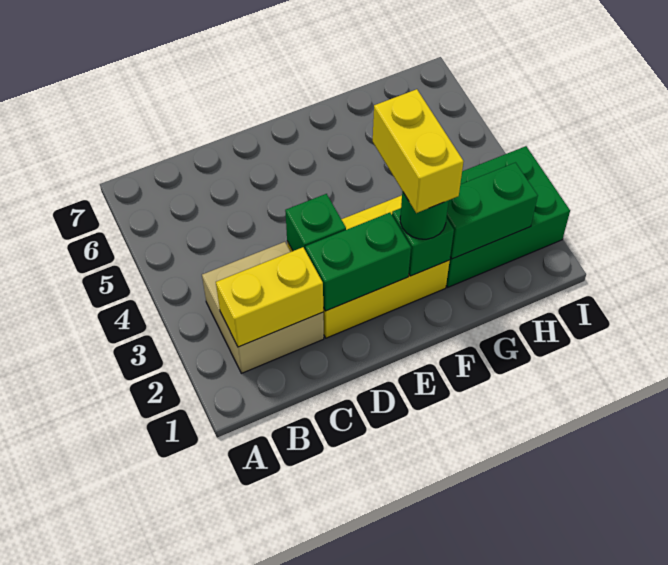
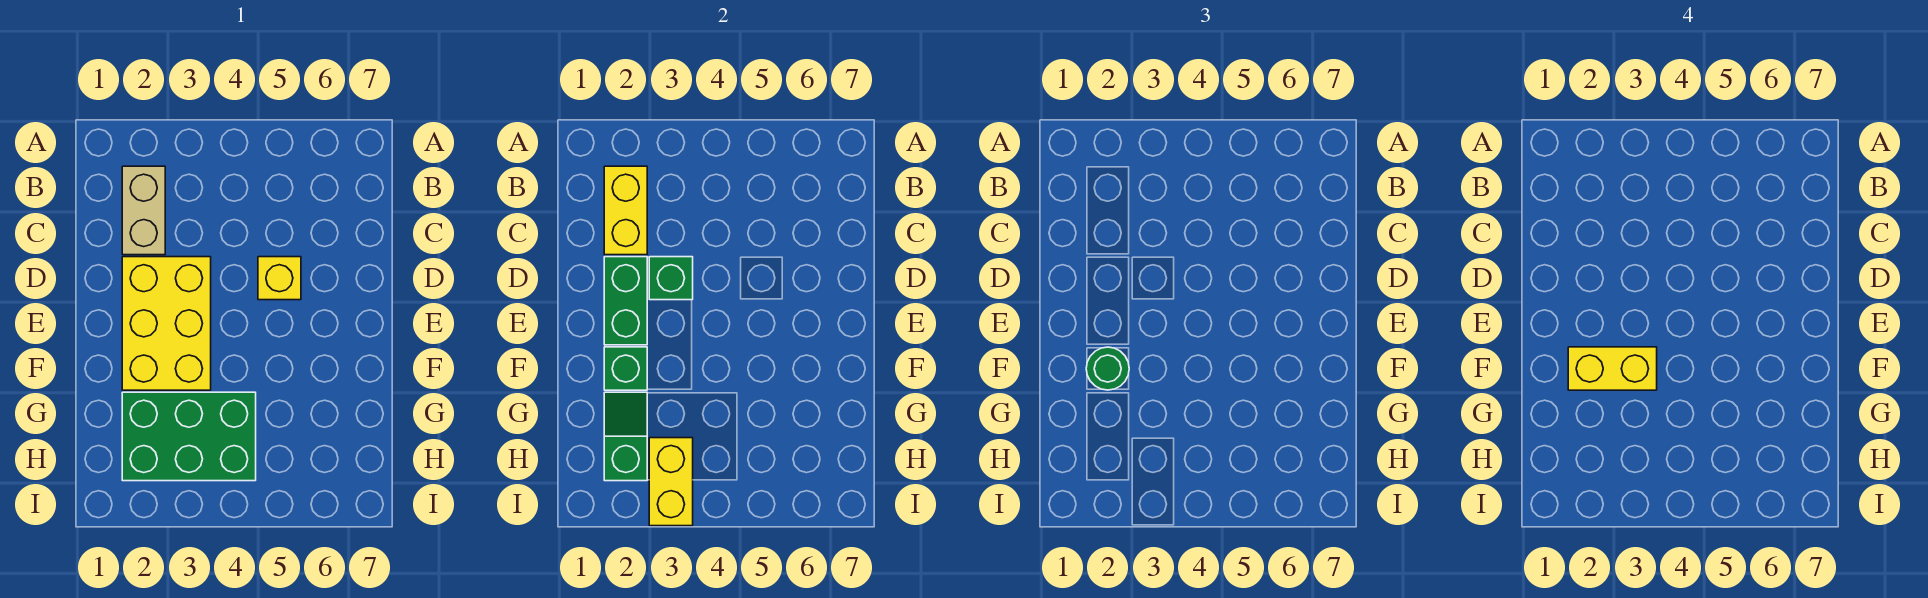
tan brick B2:C3 level 1 -> tan brick B2:C2 level 1
none -> yellow brick D5 level 1
green brick G2:I3 level 1 -> green brick G2:H4 level 1
green brick G2:H2 level 2 -> green slope G2:H2 level 2 top H
none -> yellow brick H3:I3 level 2

